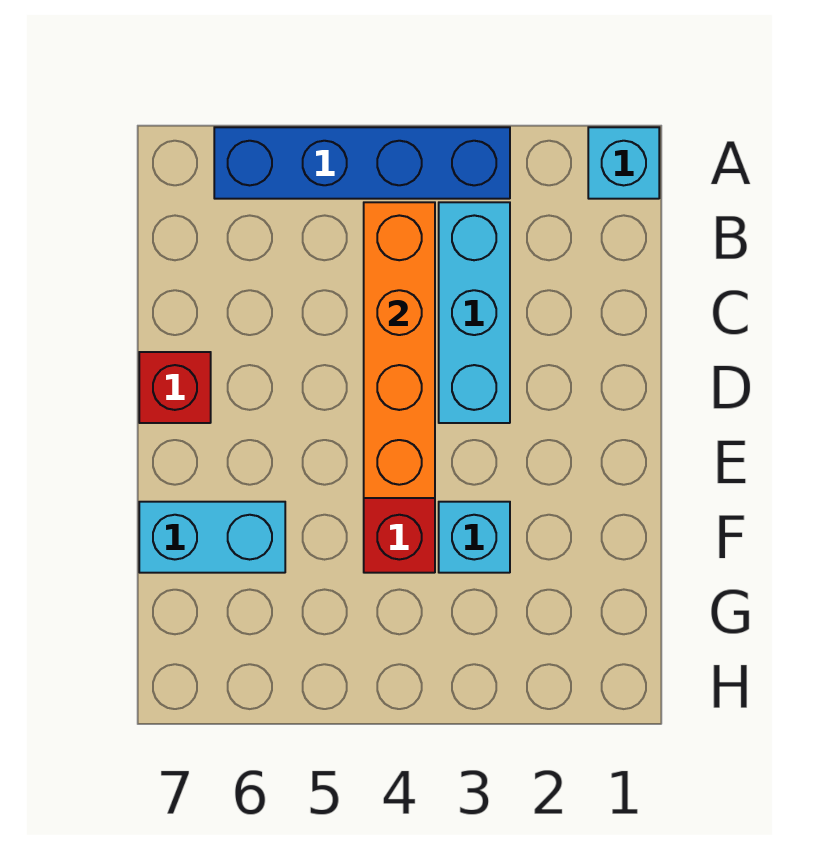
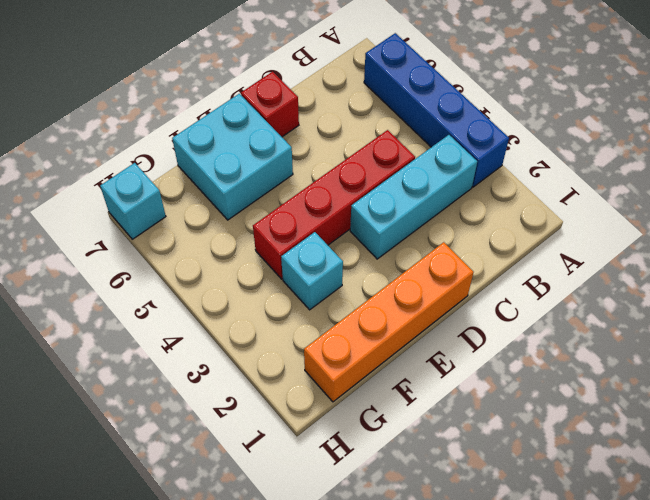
cyan brick A1 level 1 -> cyan brick H7 level 1
orange brick B4:E4 level 2 -> orange brick D1:G1 level 1
cyan brick F6:F7 level 1 -> cyan brick E6:F7 level 1

